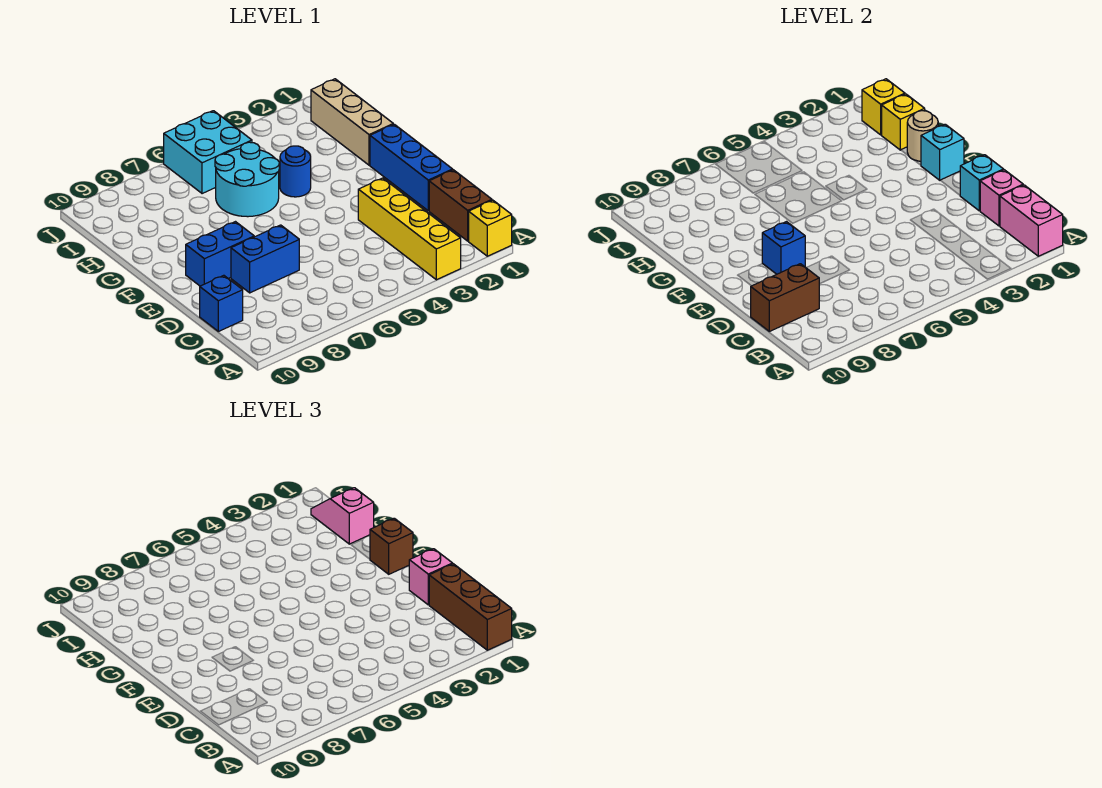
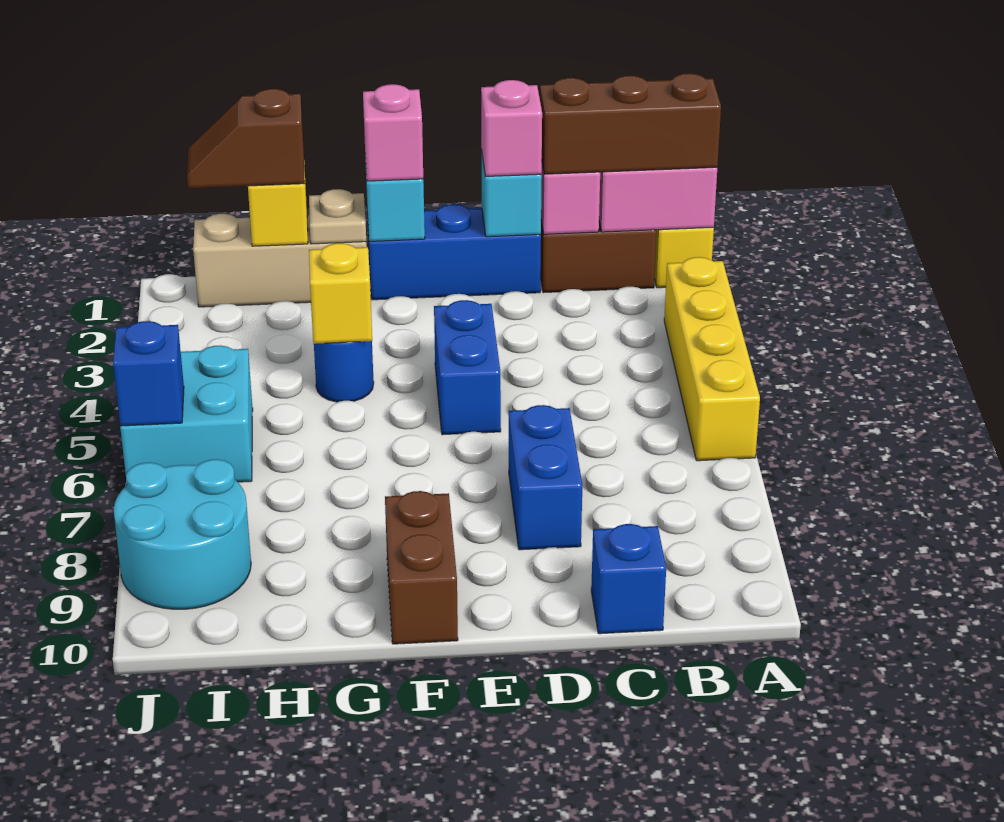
yellow brick A3:D3 level 1 -> yellow brick A3:A6 level 1
brown brick C9:C10 level 2 -> brown brick F9:F10 level 1
blue brick E8:E9 level 1 -> blue brick E4:E5 level 1
blue brick E8 level 2 -> blue brick J6 level 2
brown brick F1 level 3 -> pink brick F1 level 3
tan round brick G1 level 2 -> tan plate G1 level 2
cyan round brick G5:H6 level 1 -> cyan round brick I8:J9 level 1
pink slope H1:I1 level 3 top H -> brown slope H1:I1 level 3 top H
yellow brick I1 level 2 -> yellow brick G4 level 2

